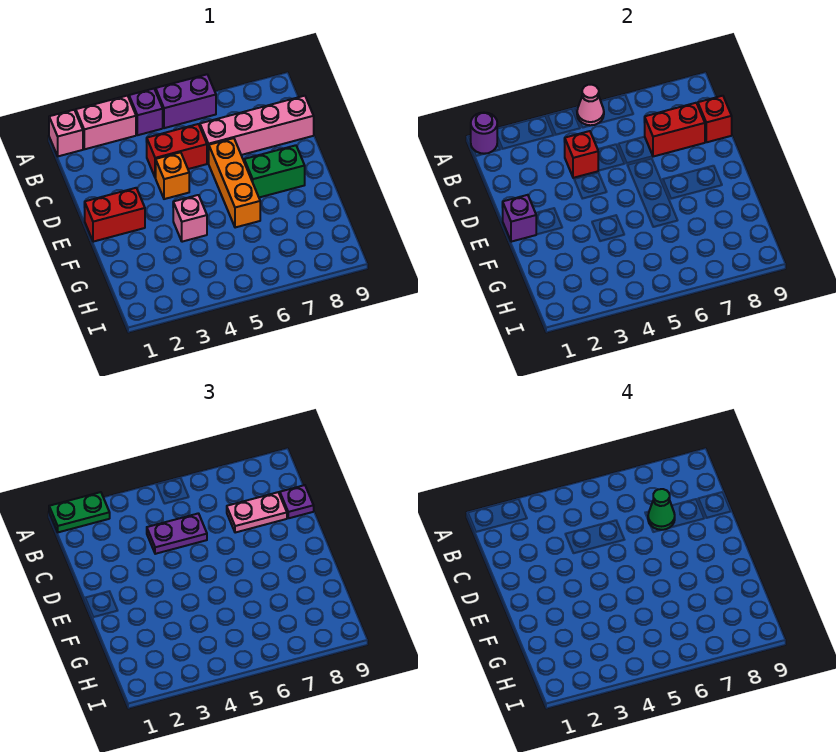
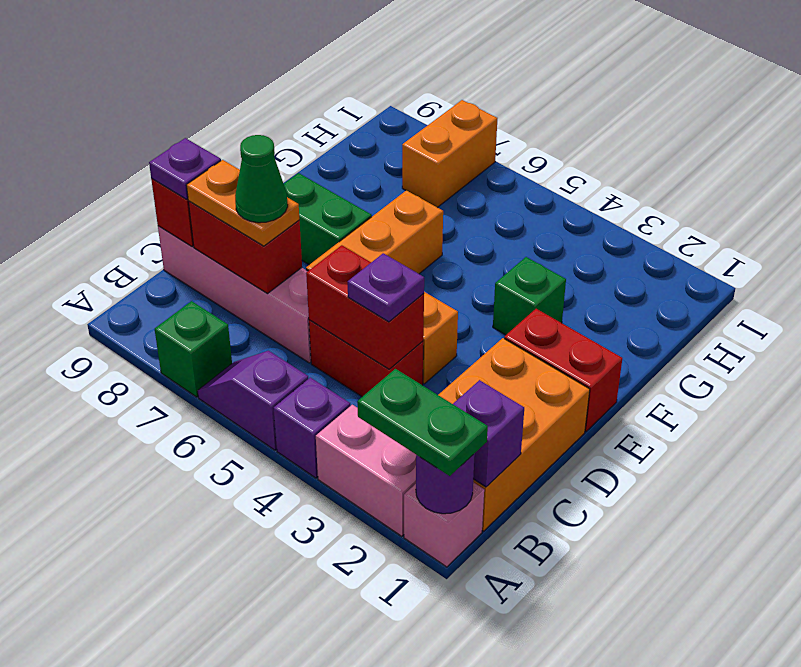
purple brick A5:A6 level 1 -> purple slope A5:A6 level 1 top 5
pink cone A5 level 2 -> none
none -> green brick A7 level 1
none -> orange brick B1:D2 level 1
red brick C4 level 2 -> red brick C4:C5 level 2
purple plate C4:C5 level 3 -> purple plate C4 level 3
pink plate C7:C8 level 3 -> orange plate C7:C8 level 3
purple brick E1 level 2 -> purple brick B1 level 2
none -> green brick F3 level 1
pink brick F4 level 1 -> none
none -> orange brick H7:I7 level 1

